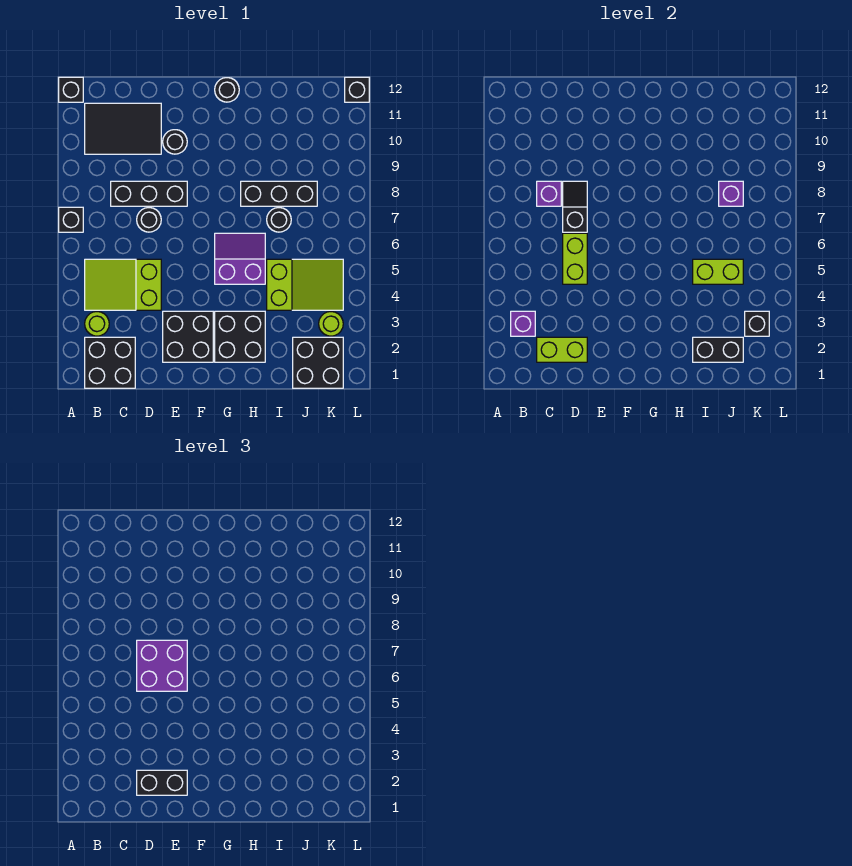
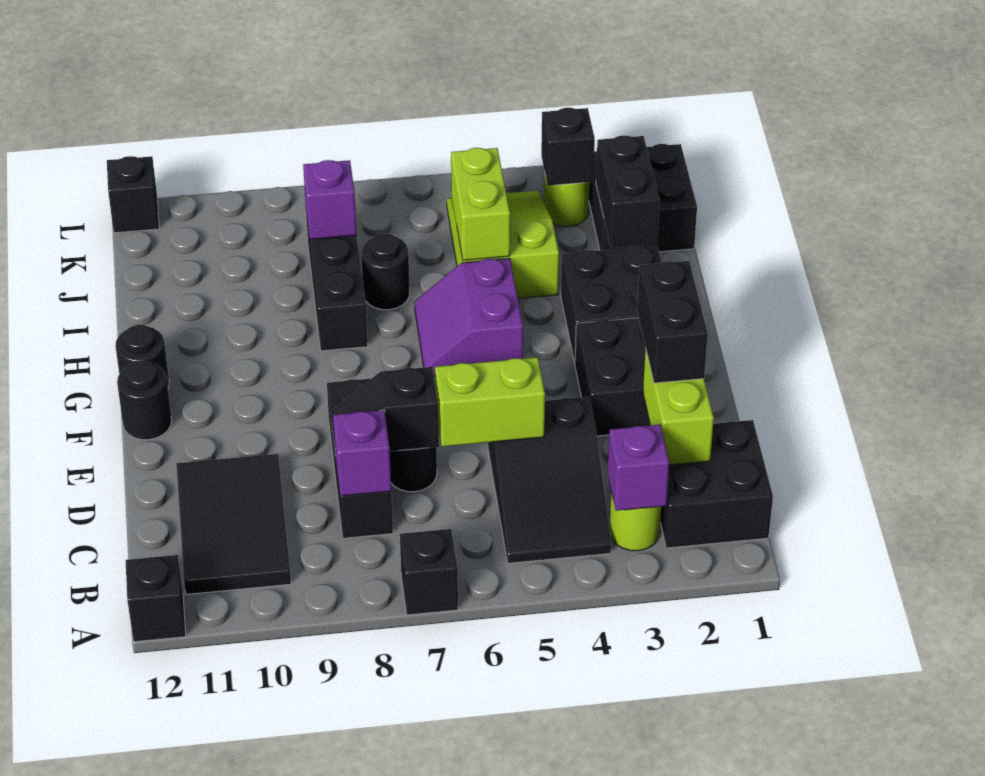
lime slope B4:D5 level 1 top D -> black slope B4:D5 level 1 top D
purple brick D6:E7 level 3 -> none
black round brick E10 level 1 -> black round brick F12 level 1

